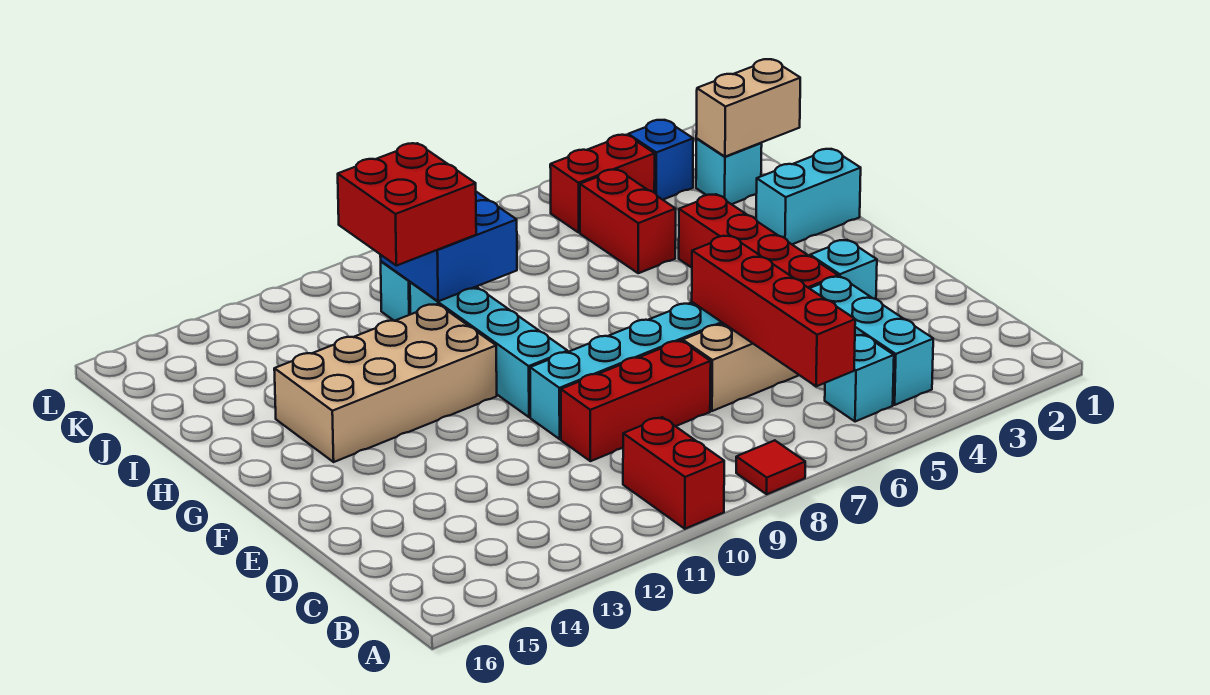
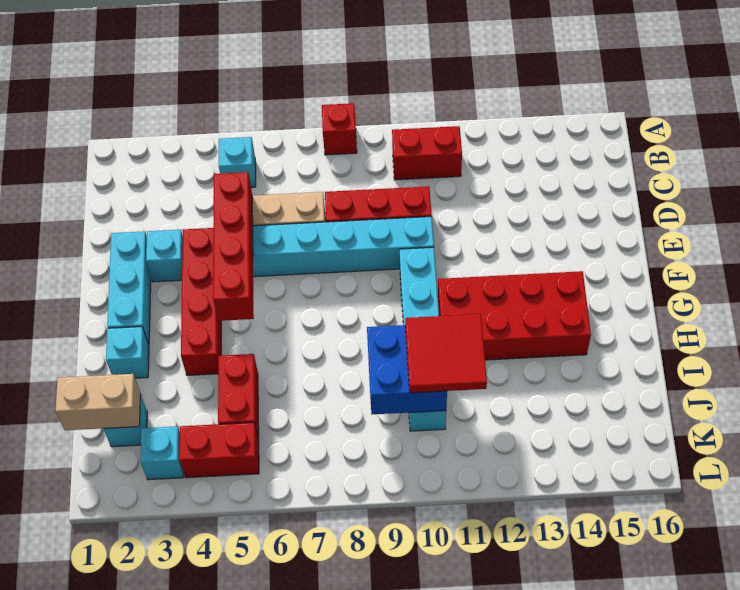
red tile A8 level 1 -> red brick A8 level 1
red brick A10:B10 level 1 -> red brick B10:B11 level 1
cyan brick B4:D4 level 1 -> cyan brick E2:G2 level 1
red brick B6:E6 level 2 -> red brick D5:G5 level 2
tan brick G11:H14 level 1 -> red brick G11:H14 level 1
cyan brick H1:H2 level 1 -> cyan brick H2 level 1
red brick I10:J11 level 3 -> red tile I10:J11 level 3
blue brick K3 level 1 -> cyan brick K3 level 1

